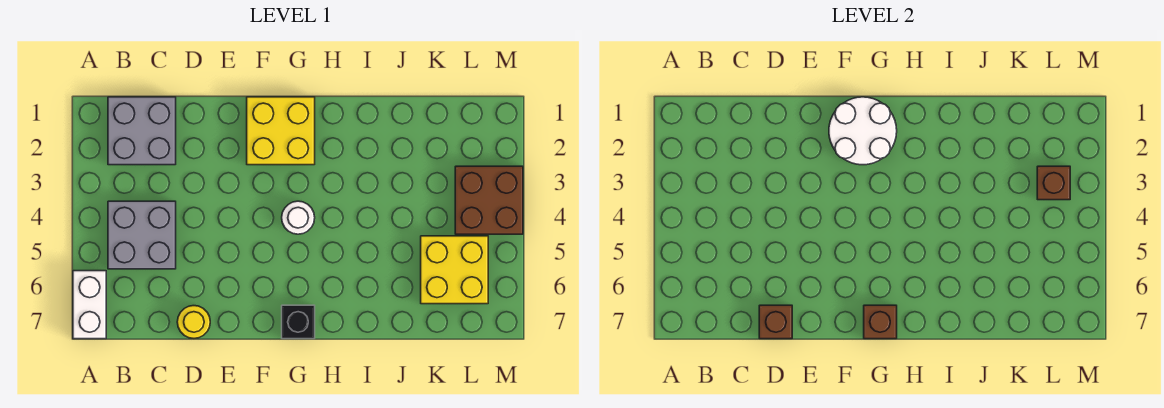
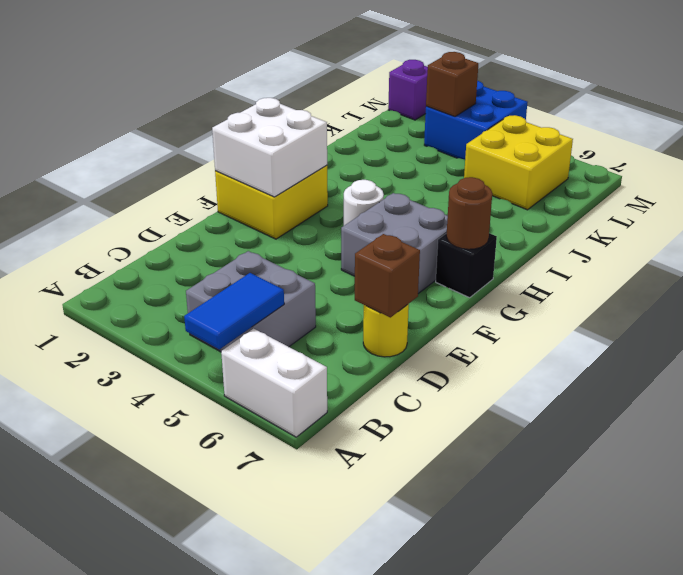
none -> blue tile A5:B5 level 2
grey brick B1:C2 level 1 -> grey brick F5:G6 level 1
white round brick F1:G2 level 2 -> white brick F1:G2 level 2
brown brick G7 level 2 -> brown round brick G7 level 2
brown brick L3:M4 level 1 -> blue brick L3:M4 level 1
none -> purple brick M1 level 1

